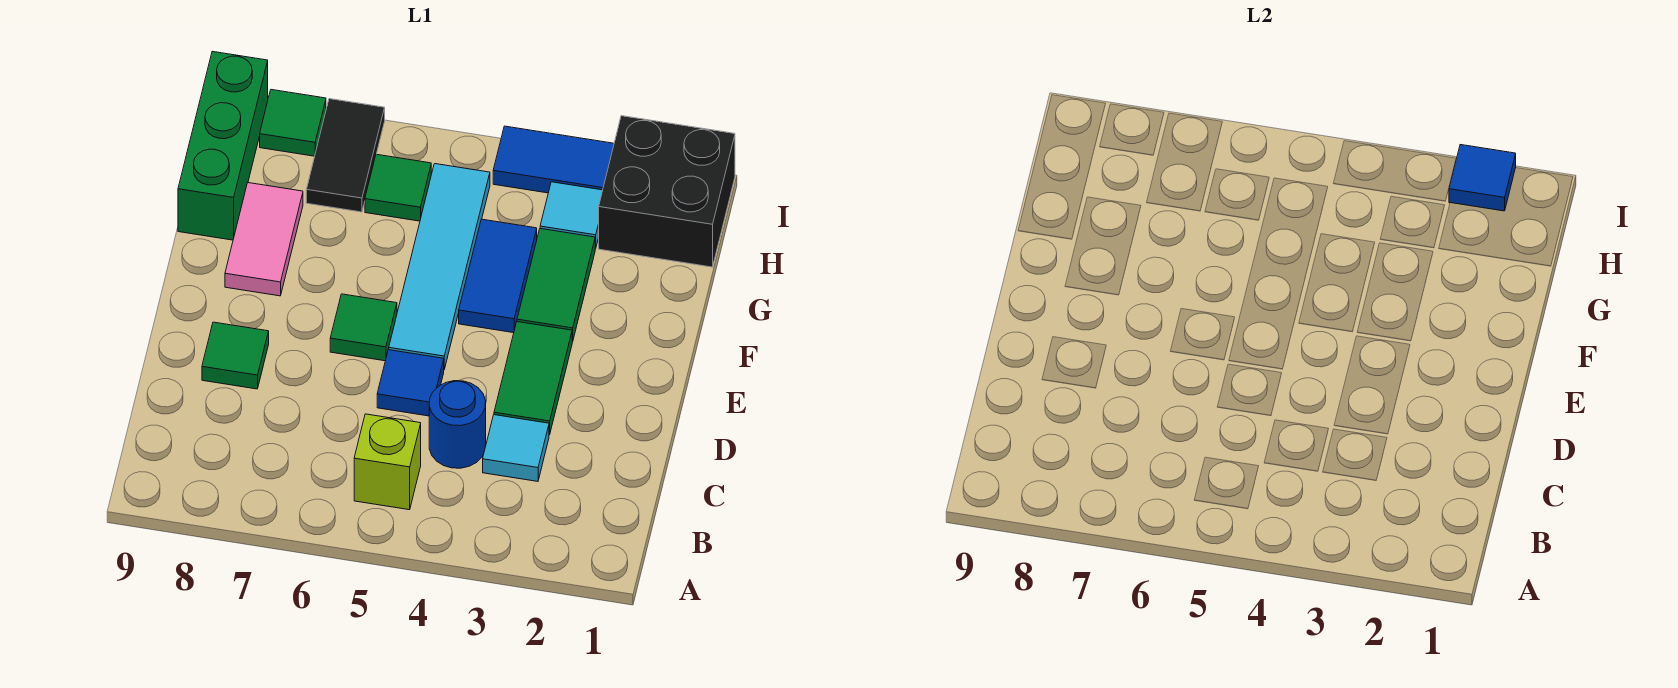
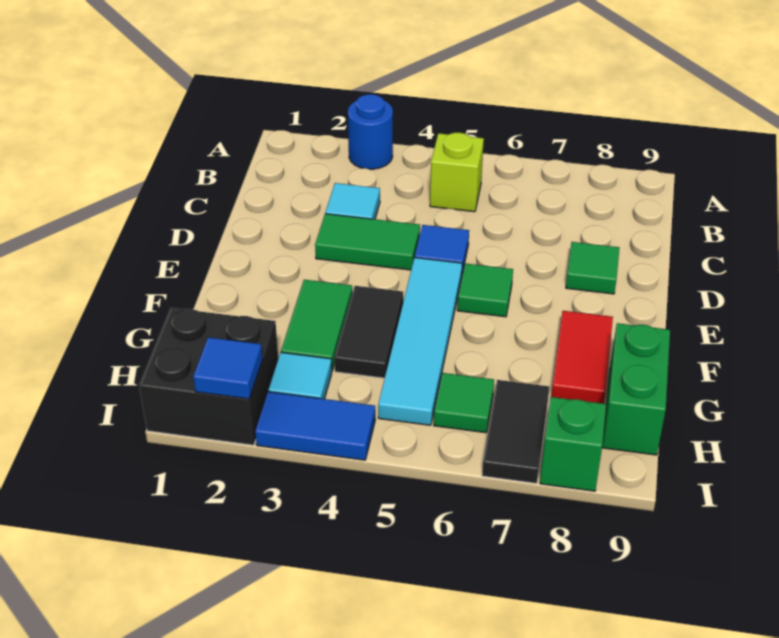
blue round brick C4 level 1 -> blue round brick A3 level 1
green tile D3:E3 level 1 -> green tile D3:D4 level 1
blue tile F4:G4 level 1 -> black tile F4:G4 level 1
pink tile F8:G8 level 1 -> red tile F8:G8 level 1
green brick G9:I9 level 1 -> green brick G9:H9 level 1
green tile I8 level 1 -> green brick I8 level 1

